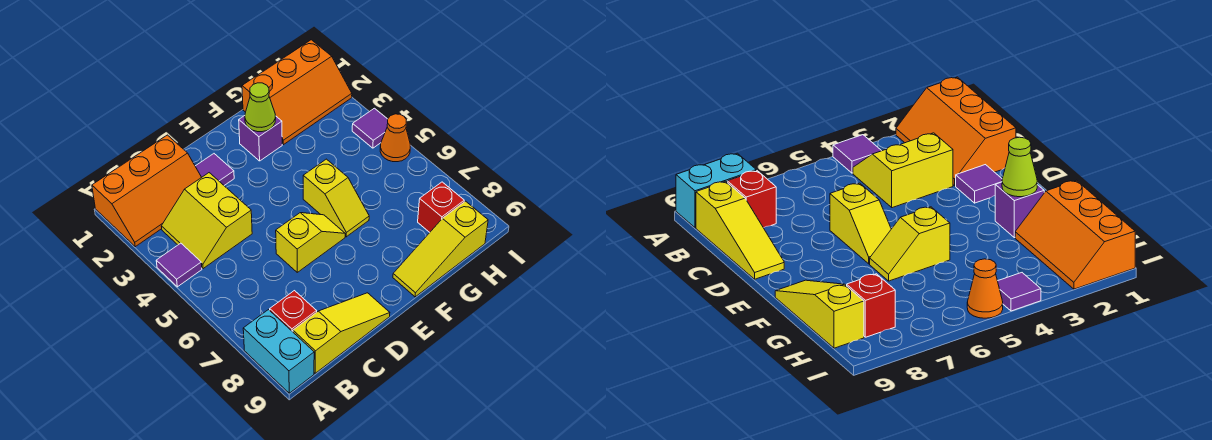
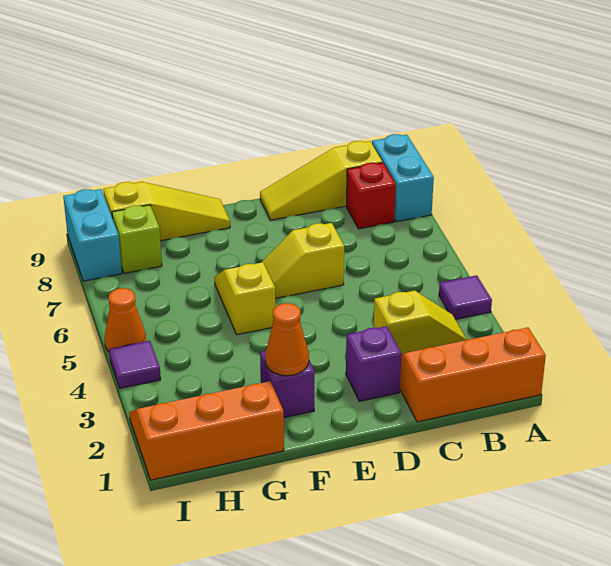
yellow slope B3:C4 level 1 top C -> yellow slope B3:C3 level 1 top C
purple tile D2 level 1 -> purple brick D2 level 1
lime cone F2 level 2 -> orange cone F2 level 2
red brick H8 level 1 -> lime brick H8 level 1
none -> cyan brick I8:I9 level 1

